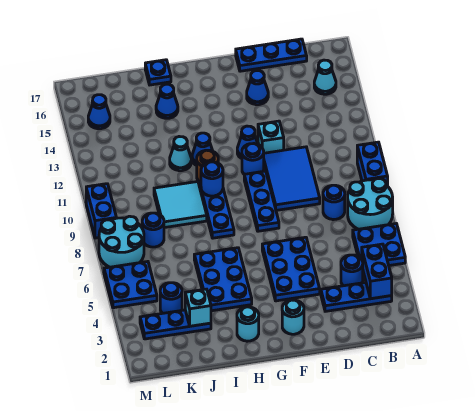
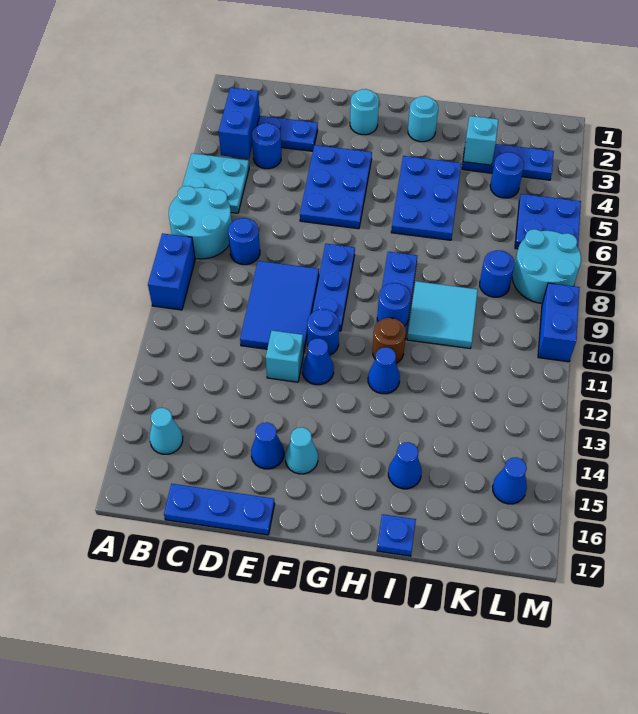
blue plate A5:B6 level 1 -> cyan plate A5:B6 level 1
cyan cone I12 level 1 -> cyan cone F15 level 1

